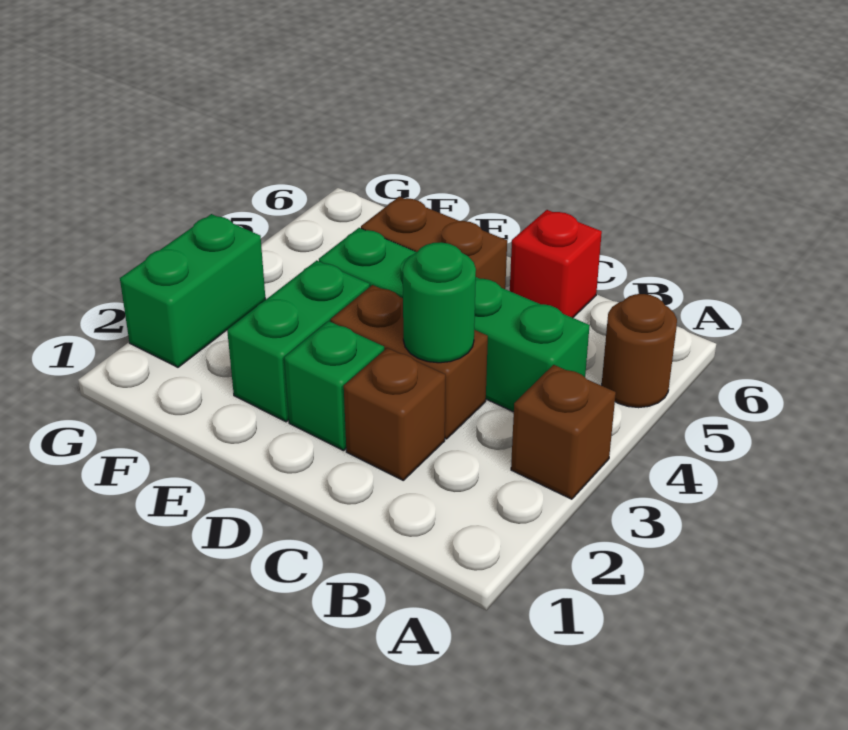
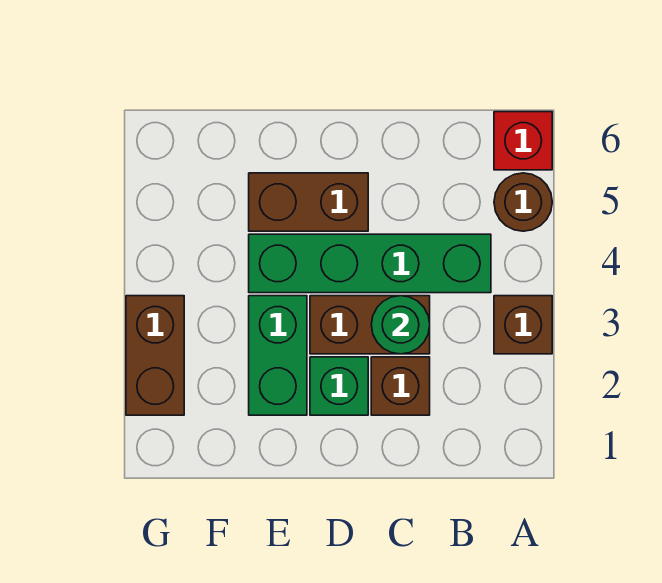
red brick C6 level 1 -> red brick A6 level 1
green brick G2:G3 level 1 -> brown brick G2:G3 level 1

